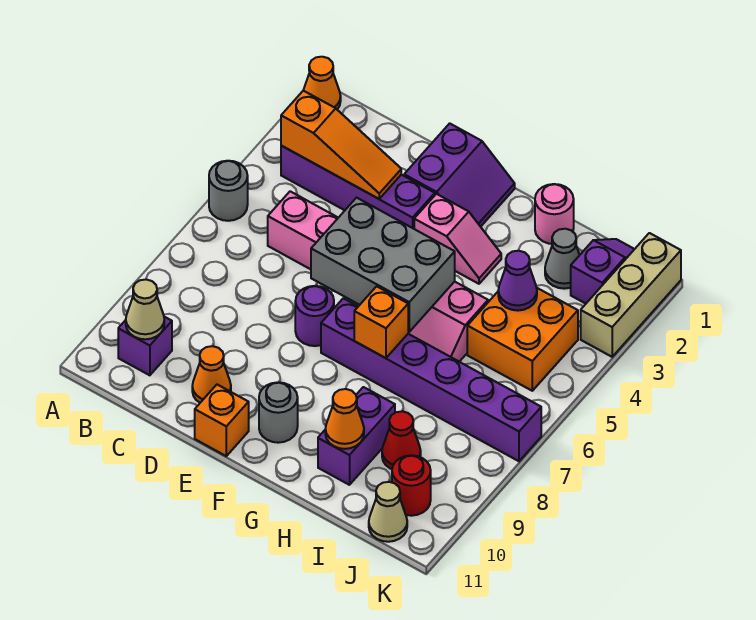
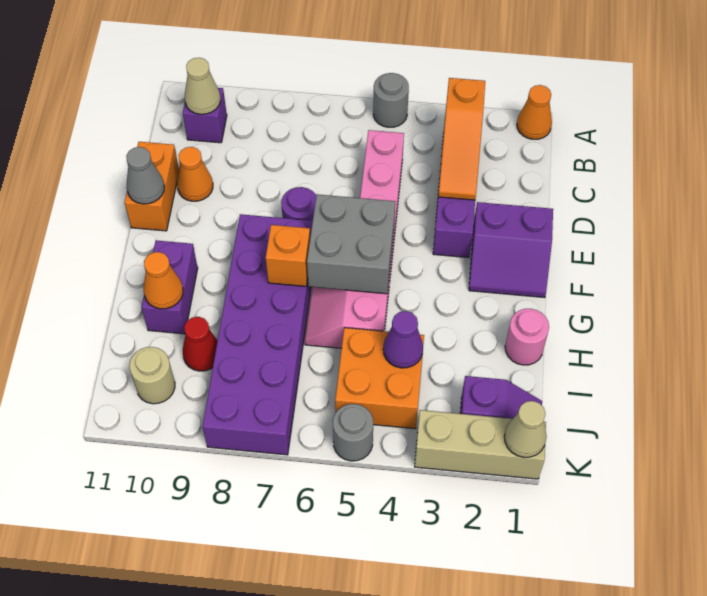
grey brick E5:G6 level 2 -> grey brick F5:G6 level 2
orange brick E11 level 1 -> orange brick D11:E11 level 1
pink slope F3:G3 level 1 top F -> none
purple brick F7:K7 level 1 -> purple brick F7:K8 level 1
grey round brick F10 level 1 -> grey round brick K5 level 1
purple brick H9:H10 level 1 -> purple brick G10:H10 level 1
grey cone I2 level 1 -> grey cone E11 level 2
red round brick J10 level 1 -> tan round brick J10 level 1
tan cone J11 level 1 -> tan cone K1 level 2

